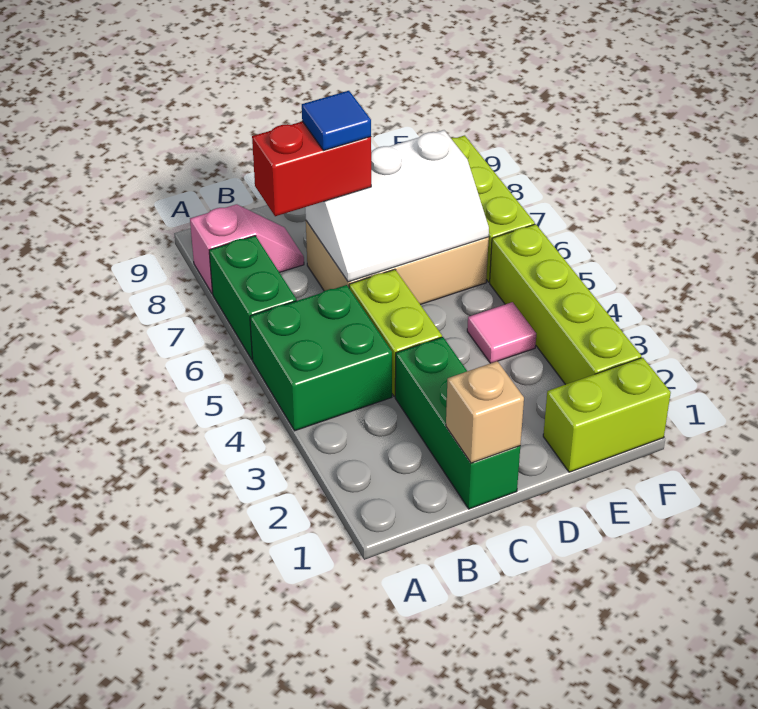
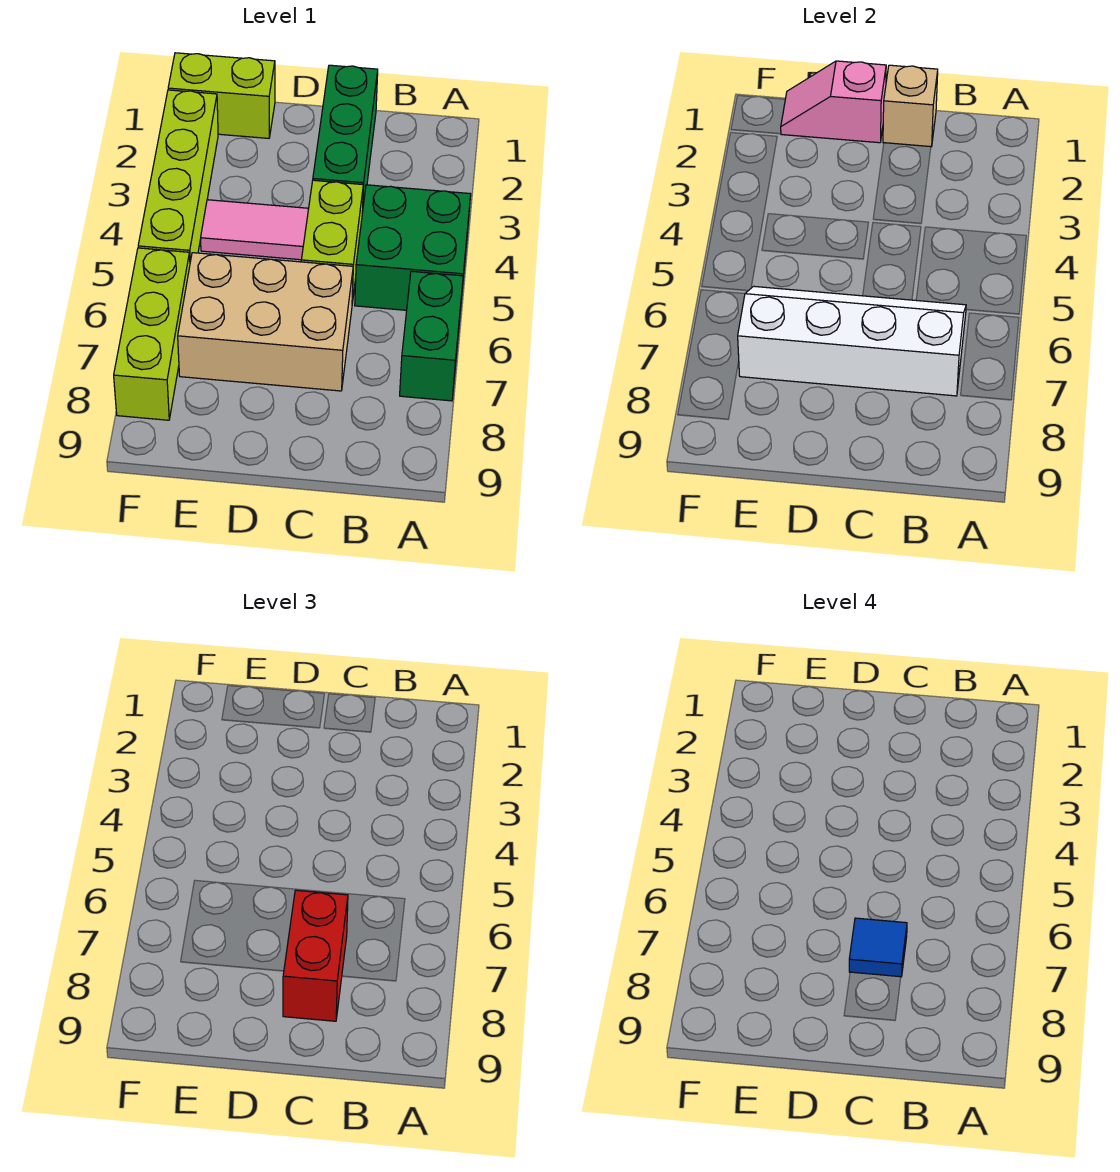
pink slope A8:B8 level 1 top A -> pink slope D1:E1 level 2 top D
red brick B7:C7 level 3 -> red brick C7:C8 level 3
white slope C6:E7 level 2 top 7 -> white slope B6:E7 level 2 top 7
pink tile E4 level 1 -> pink tile D4:E4 level 1

